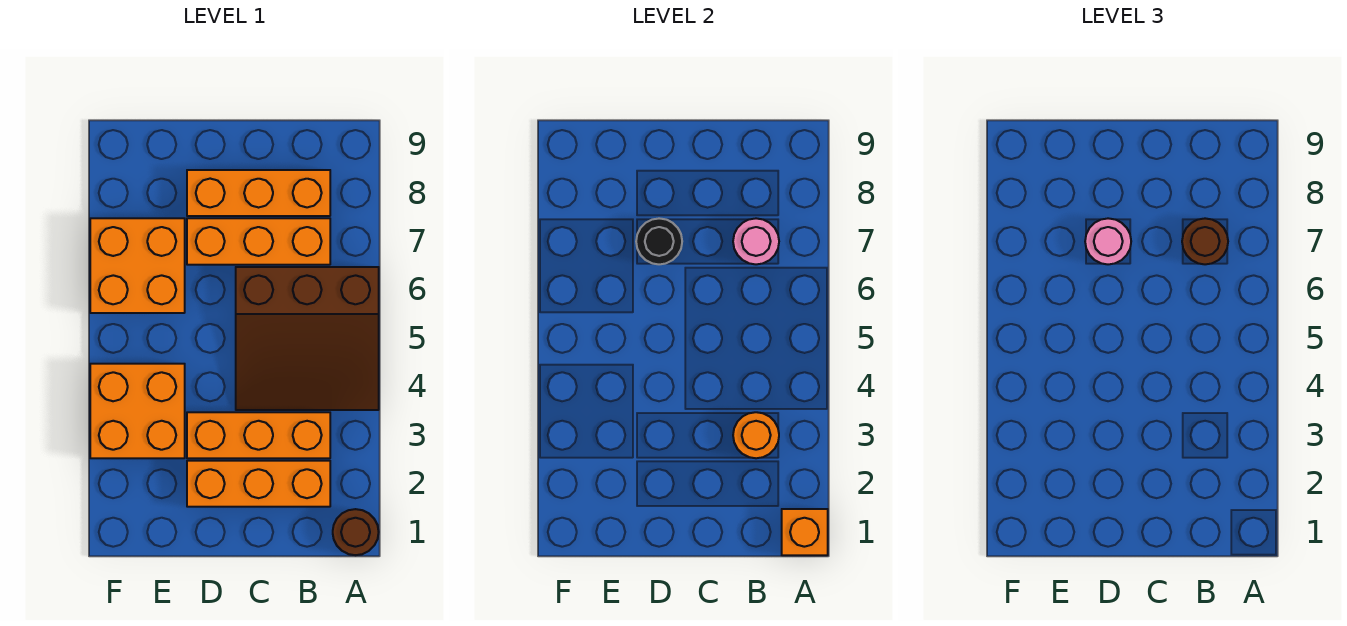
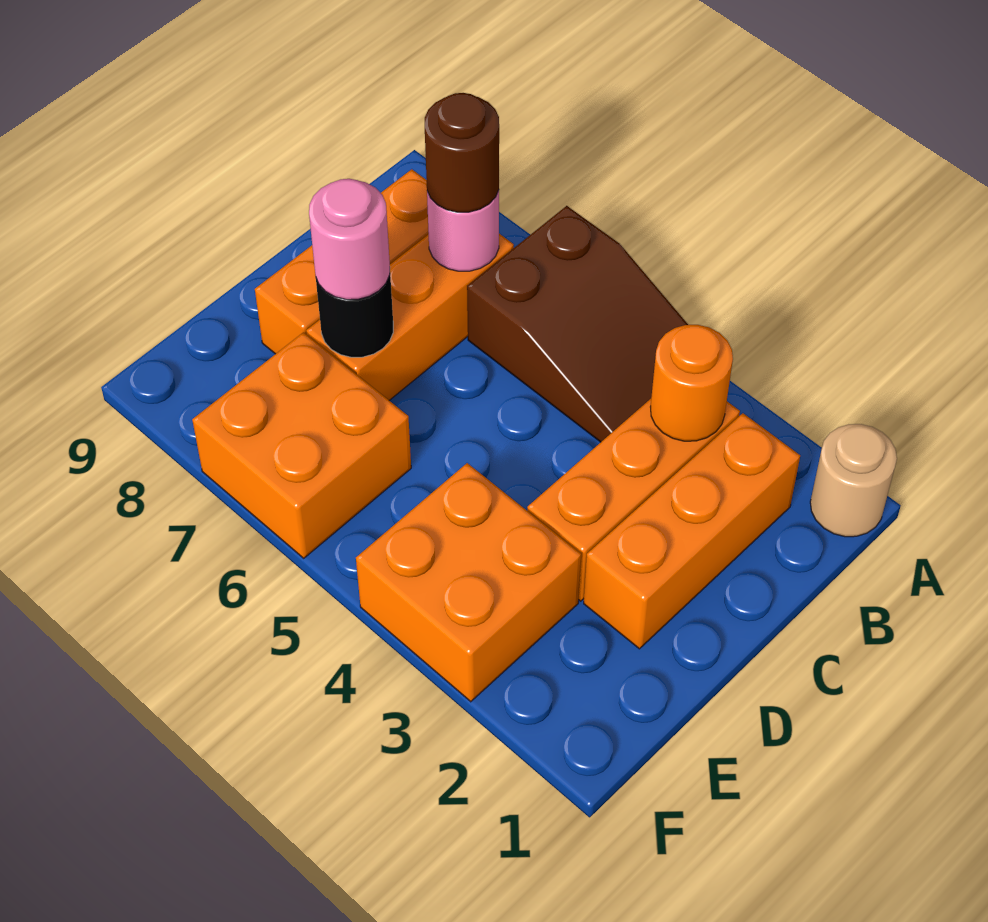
brown round brick A1 level 1 -> tan round brick A1 level 1
orange brick A1 level 2 -> none
brown slope A4:C6 level 1 top 6 -> brown slope A4:B6 level 1 top 6

